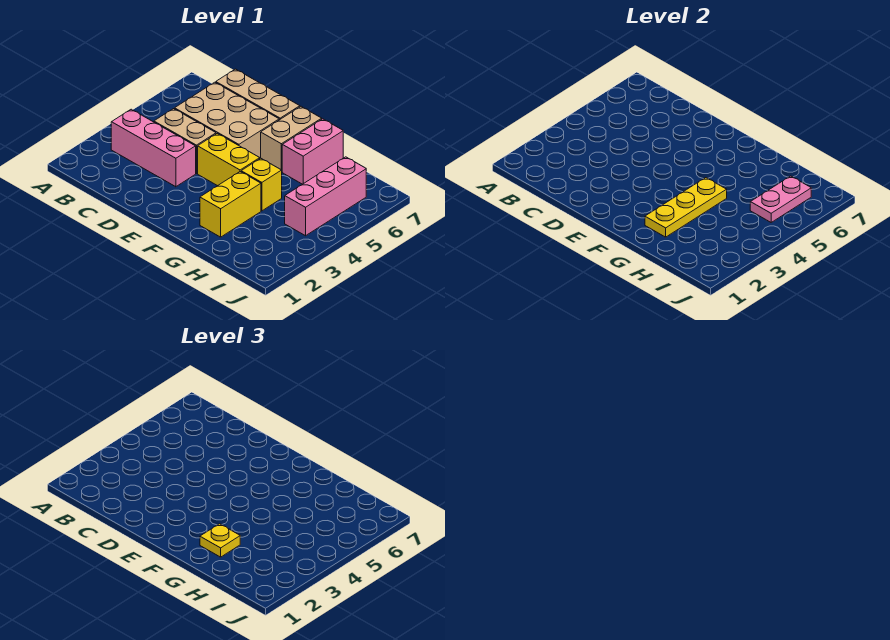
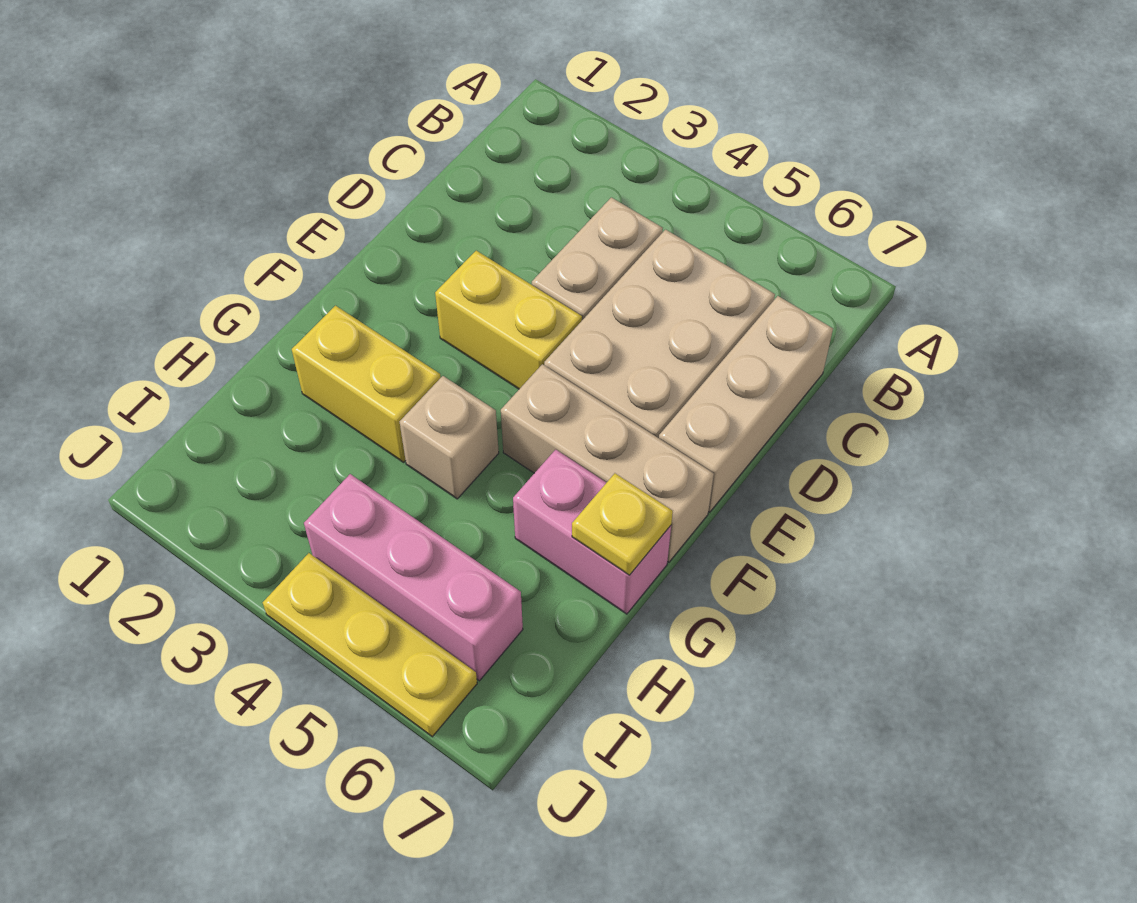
pink brick B3:D3 level 1 -> none
yellow brick E4:F4 level 1 -> yellow brick E3:E4 level 1
tan brick F6:F7 level 1 -> tan brick F5:F7 level 1
yellow plate G2:G4 level 2 -> yellow plate J4:J6 level 1
yellow plate G2 level 3 -> yellow plate G7 level 2
yellow brick G4 level 1 -> tan brick G4 level 1
pink plate I5:I6 level 2 -> none

